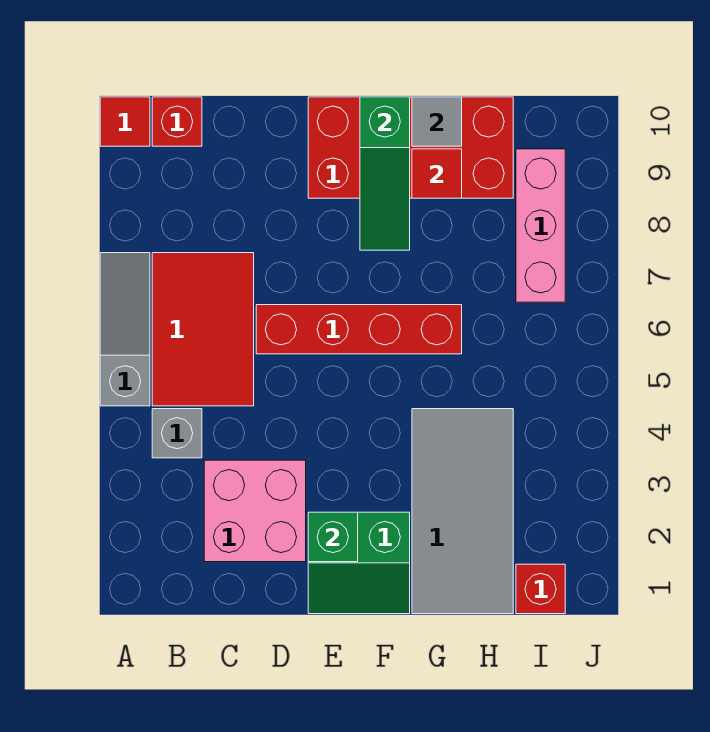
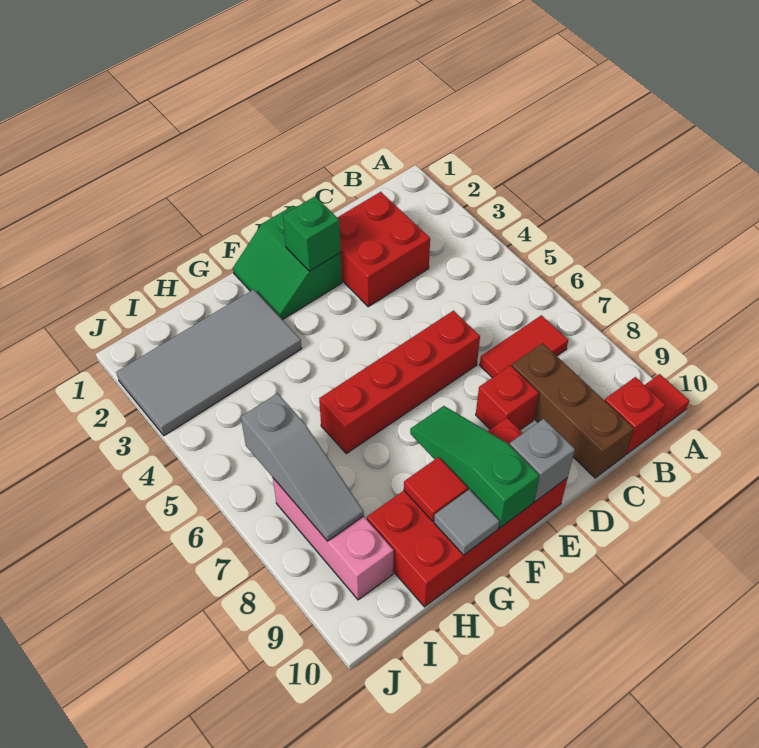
grey slope A5:A7 level 1 top 5 -> grey slope I6:I8 level 2 top 6
grey brick B4 level 1 -> grey brick E10 level 2
red tile B5:C7 level 1 -> red tile B7:C7 level 1
pink brick C2:D3 level 1 -> red brick C2:D3 level 1
none -> brown brick C8:C10 level 1
green slope E1:F2 level 1 top 2 -> green slope E1:F2 level 1 top E
grey tile G1:H4 level 1 -> grey tile G2:J3 level 1
red brick I1 level 1 -> red brick D8 level 1

